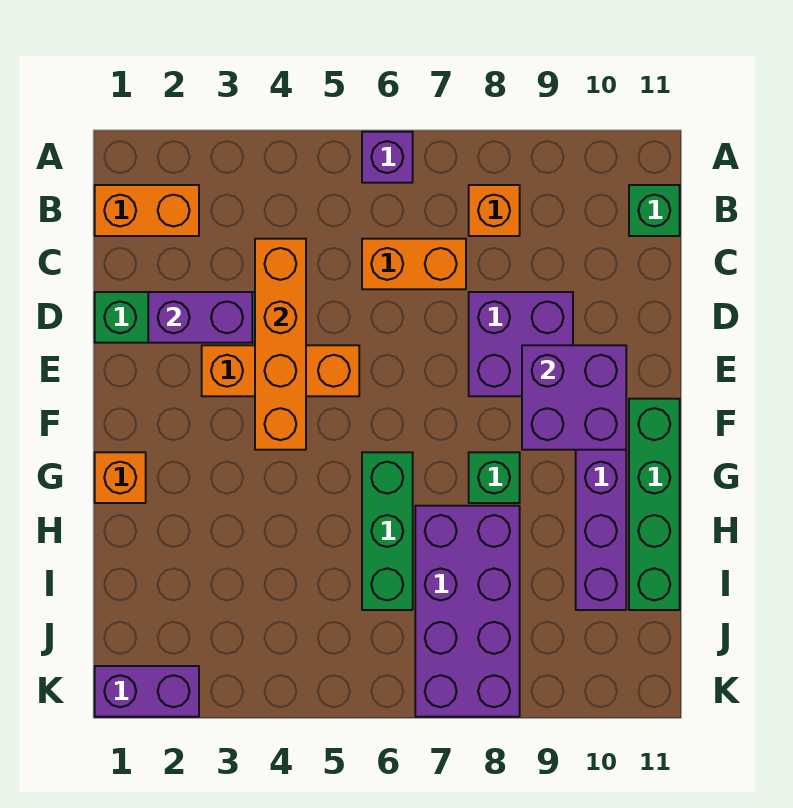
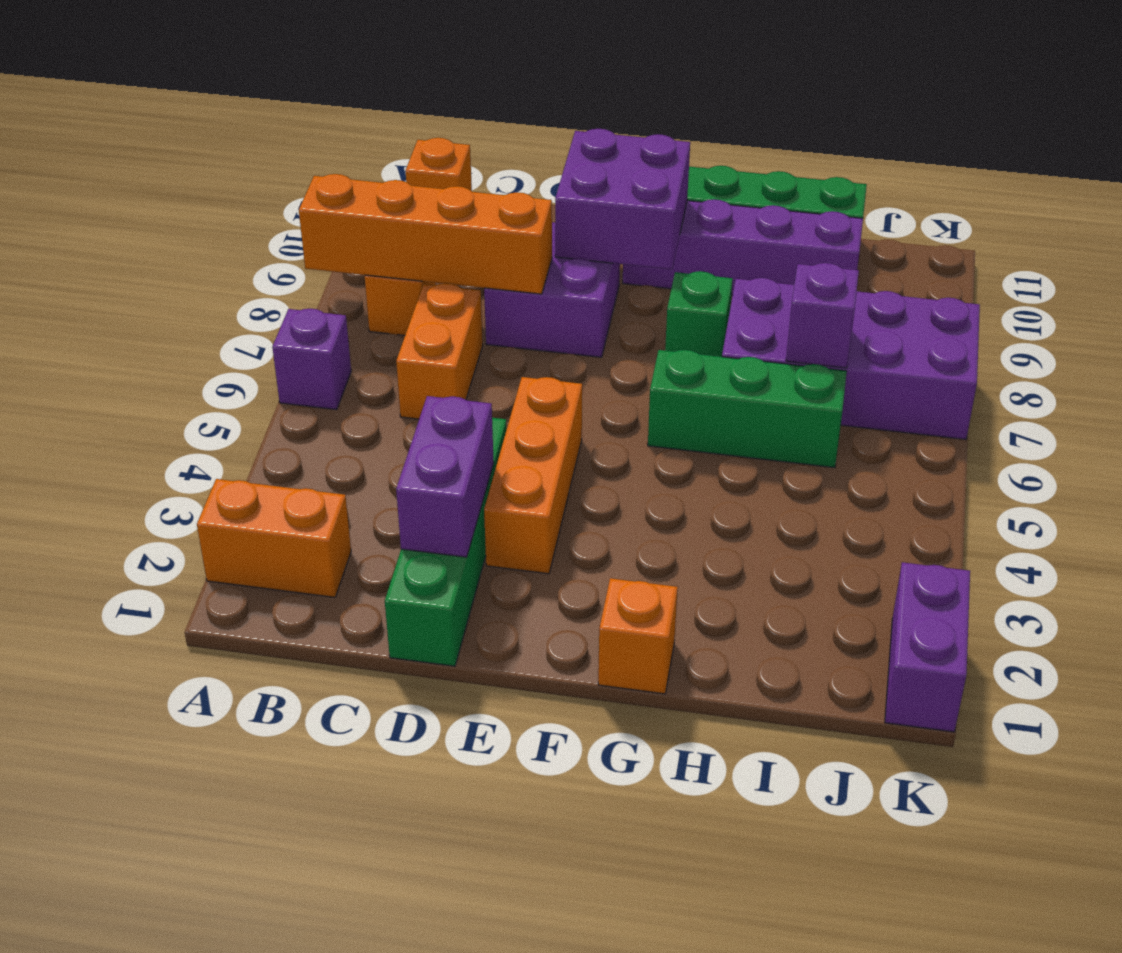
orange brick B1:B2 level 1 -> orange brick A2:B2 level 1
green brick B11 level 1 -> orange brick B11 level 1
orange brick C4:F4 level 2 -> orange brick A8:D8 level 2
none -> purple brick I7 level 2

